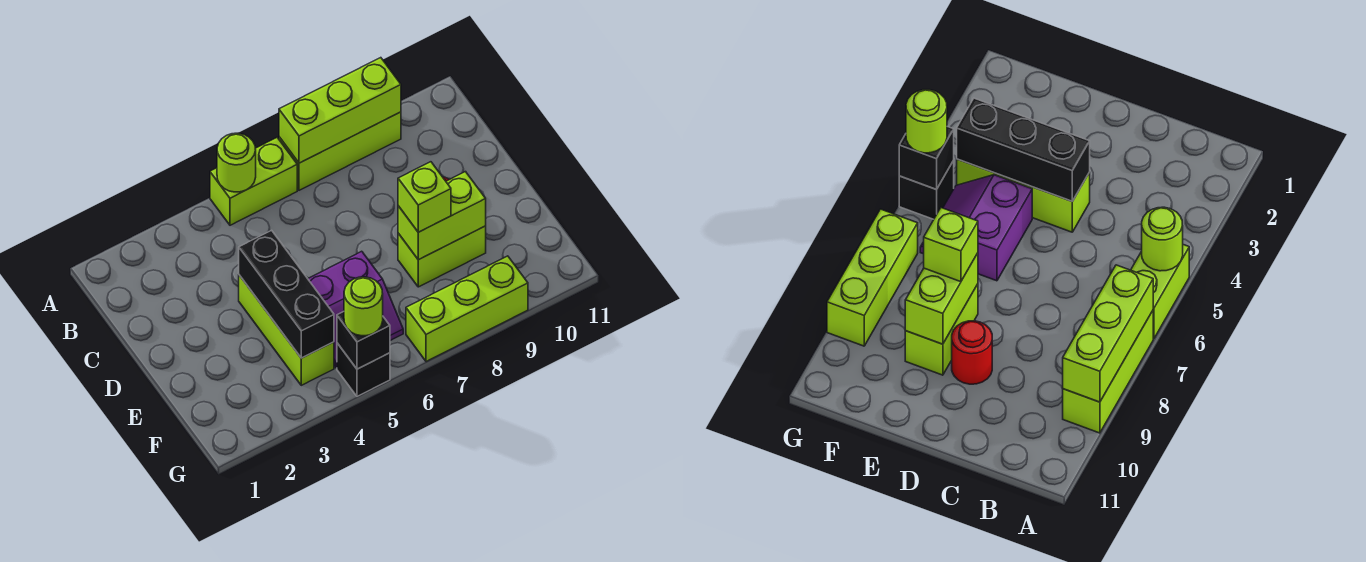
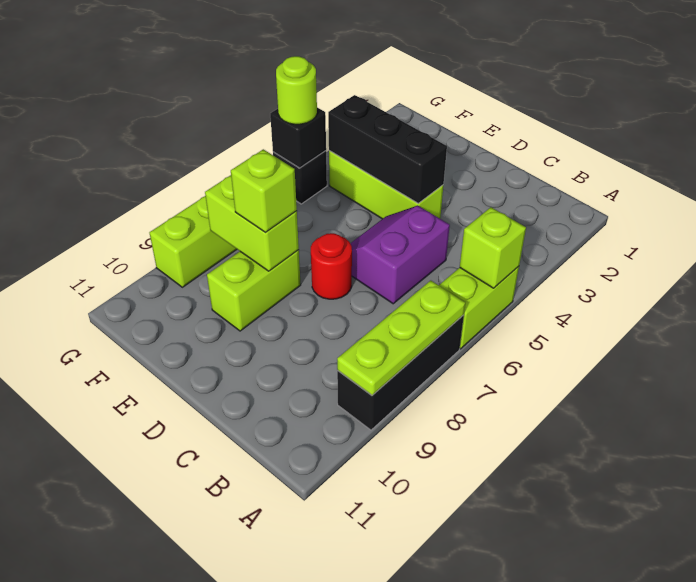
lime round brick A5 level 2 -> lime brick A5 level 2
lime brick A7:A9 level 1 -> black brick A7:A9 level 1
lime brick A7:A9 level 2 -> lime plate A7:A9 level 2
red round brick D9 level 1 -> red round brick D7 level 1
purple slope E5:F6 level 1 top E -> purple slope C5:D6 level 1 top C
lime brick E8:E9 level 2 -> lime brick E8:F8 level 2

